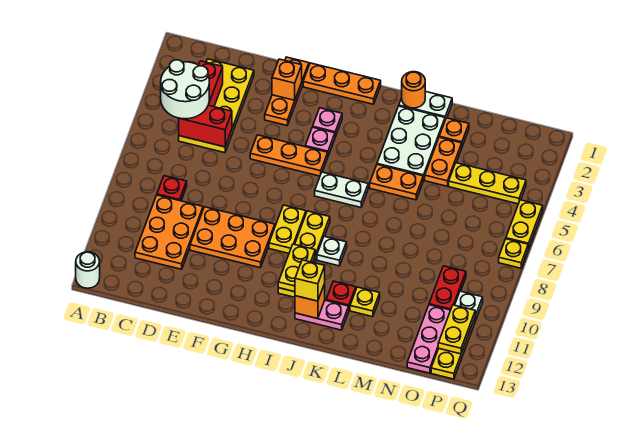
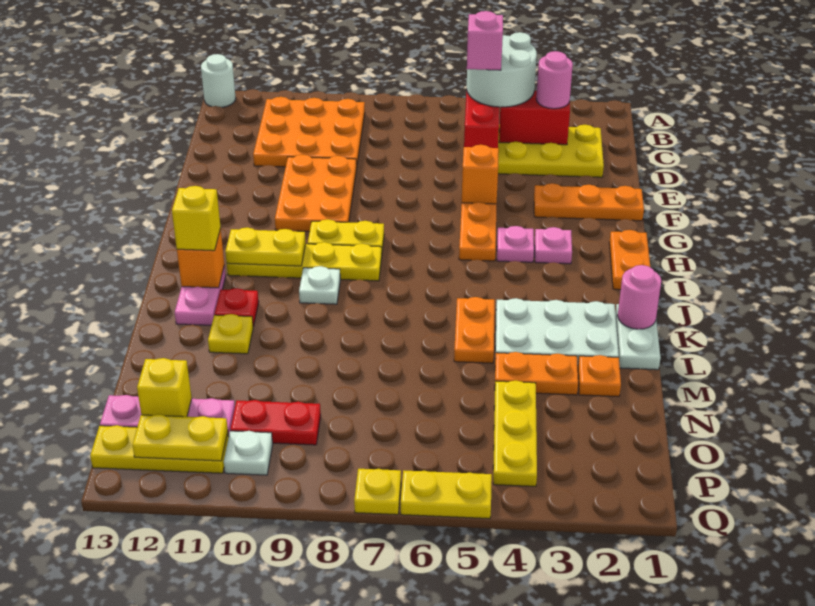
none -> pink round brick C3 level 3
none -> pink brick C5 level 4
red plate C8 level 1 -> none
orange plate C9:D11 level 1 -> orange plate B9:D11 level 1
orange brick F2 level 2 -> orange brick F5 level 2
orange plate G1:I1 level 1 -> orange plate H1:I1 level 1
white plate I6:J6 level 1 -> none
orange round brick K1 level 2 -> pink round brick K1 level 2
none -> yellow brick O12 level 2

